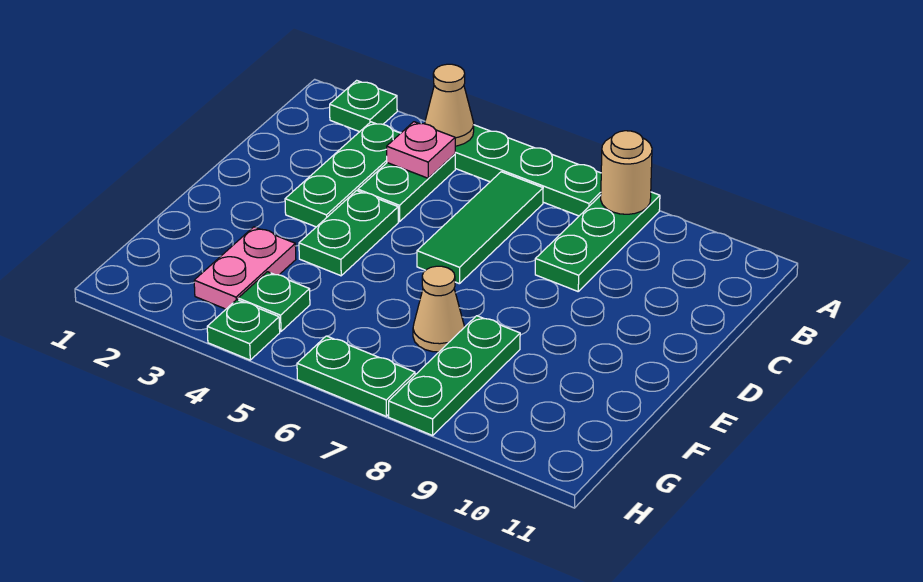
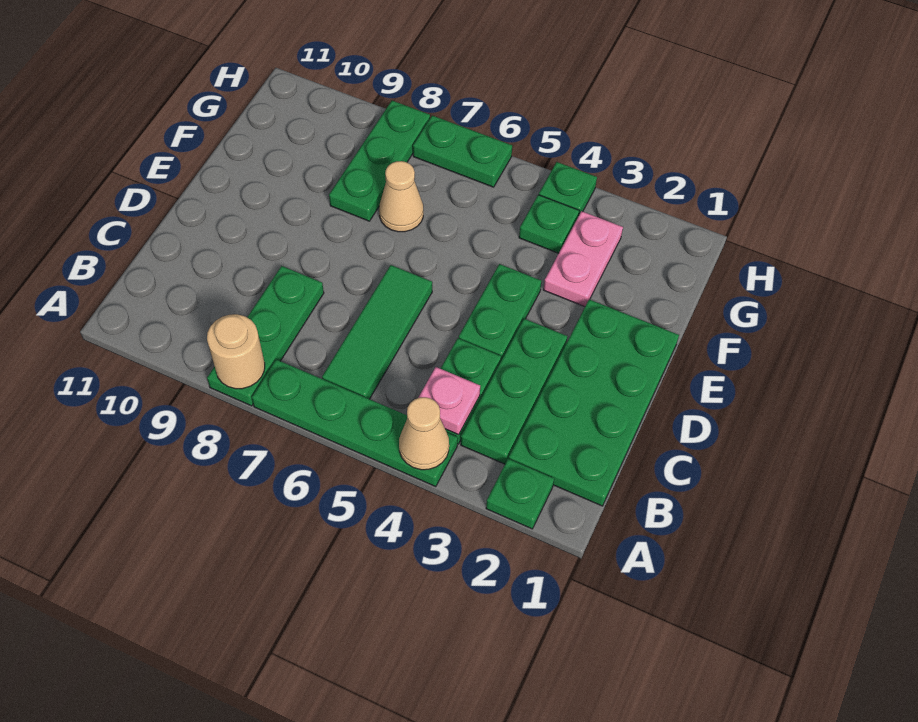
none -> green plate B1:E2 level 1

